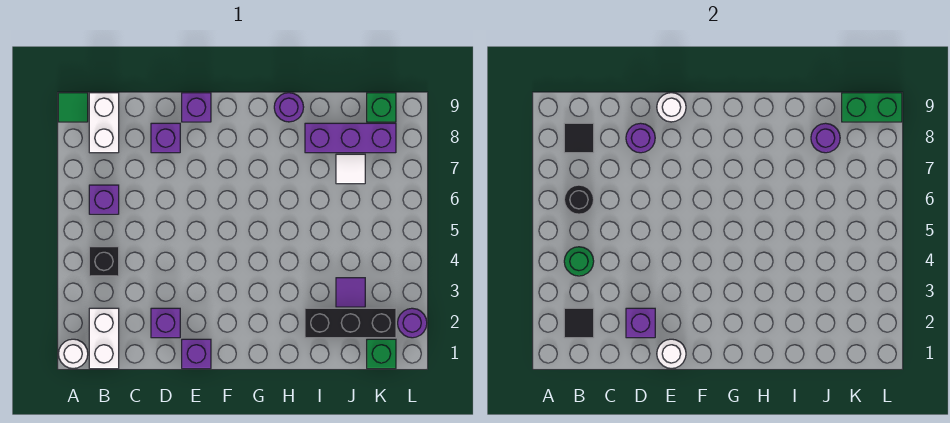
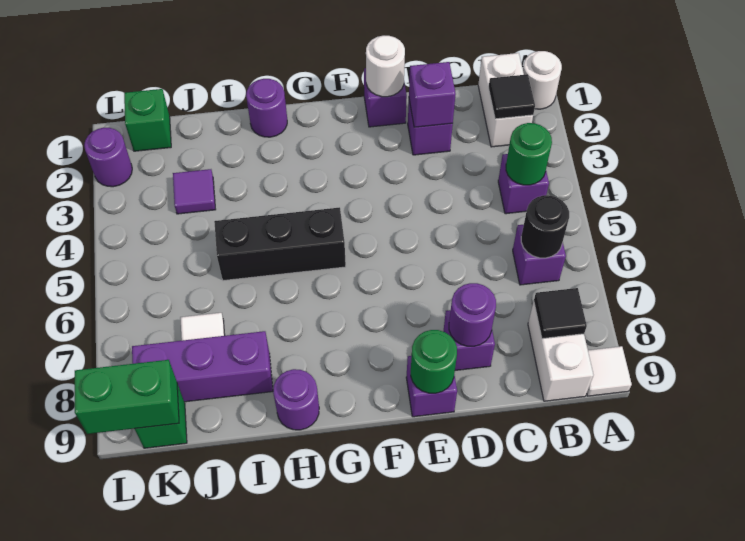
green tile A9 level 1 -> white tile A9 level 1
black brick B4 level 1 -> purple brick B4 level 1
white round brick E9 level 2 -> green round brick E9 level 2
black brick I2:K2 level 1 -> black brick G5:I5 level 1
purple round brick J8 level 2 -> purple round brick H1 level 1

